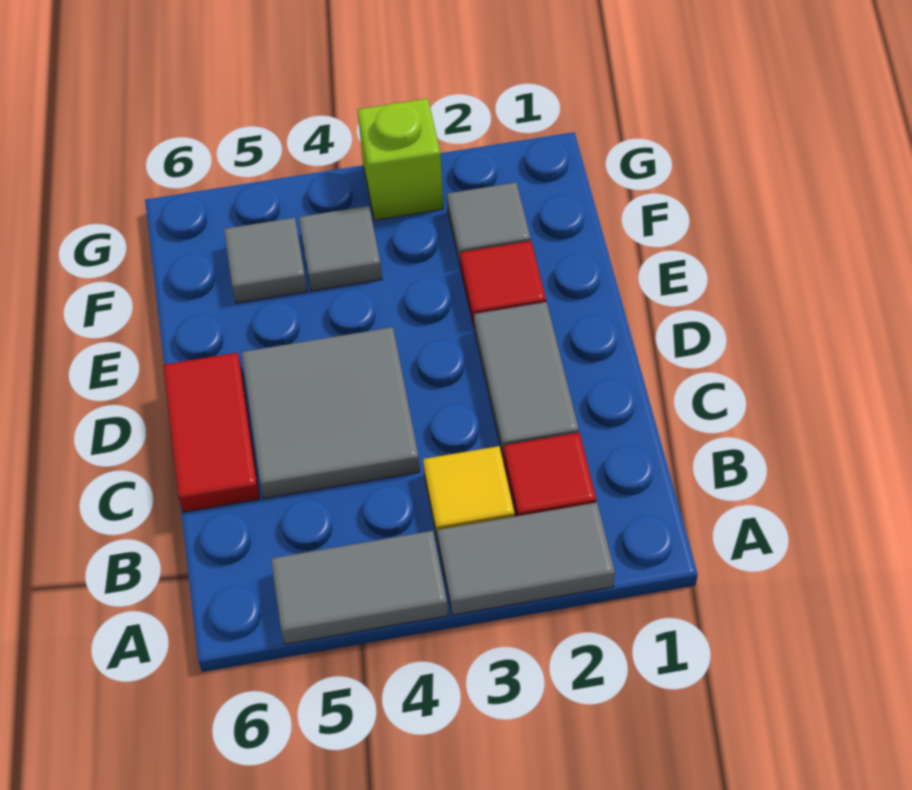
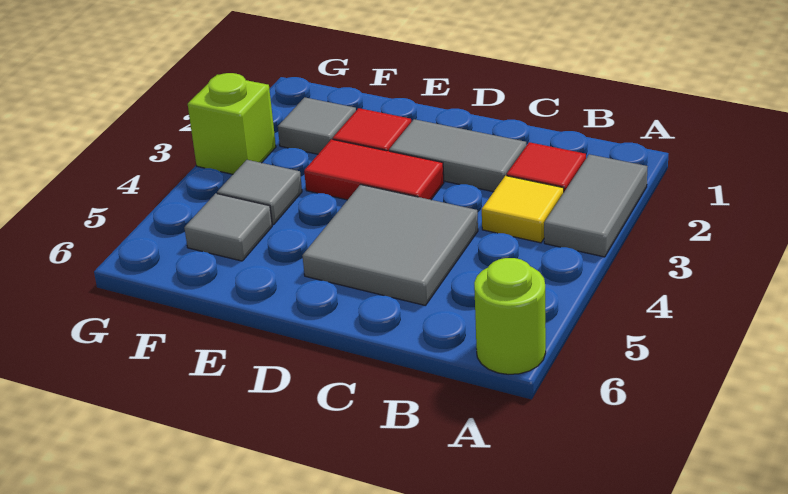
grey tile A4:A5 level 1 -> none
none -> lime round brick A6 level 1
red tile C6:D6 level 1 -> red tile D3:E3 level 1

